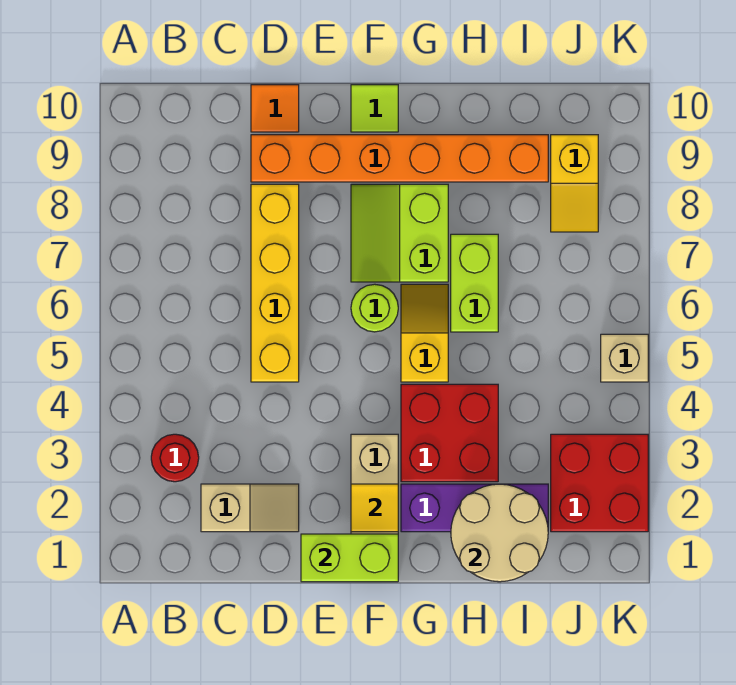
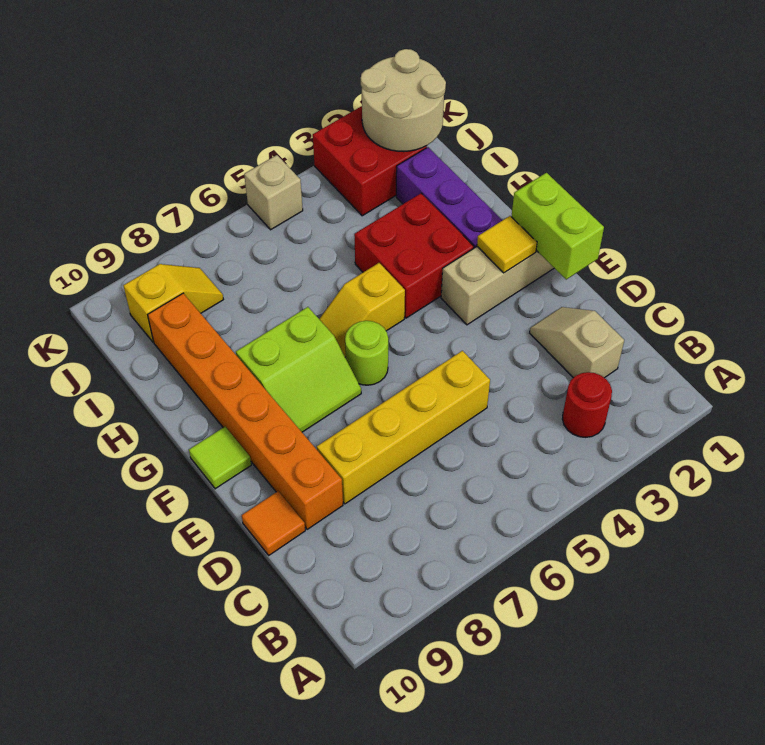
tan round brick H1:I2 level 2 -> tan round brick J1:K2 level 2
lime brick H6:H7 level 1 -> none

